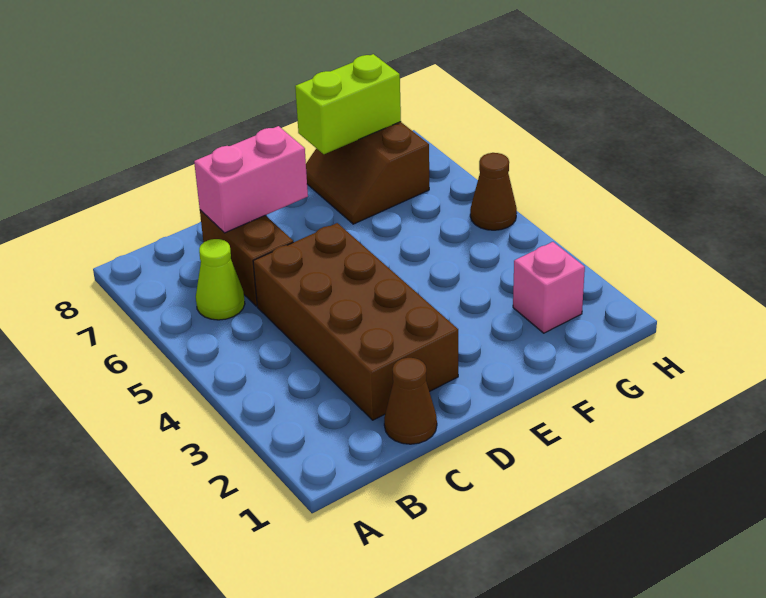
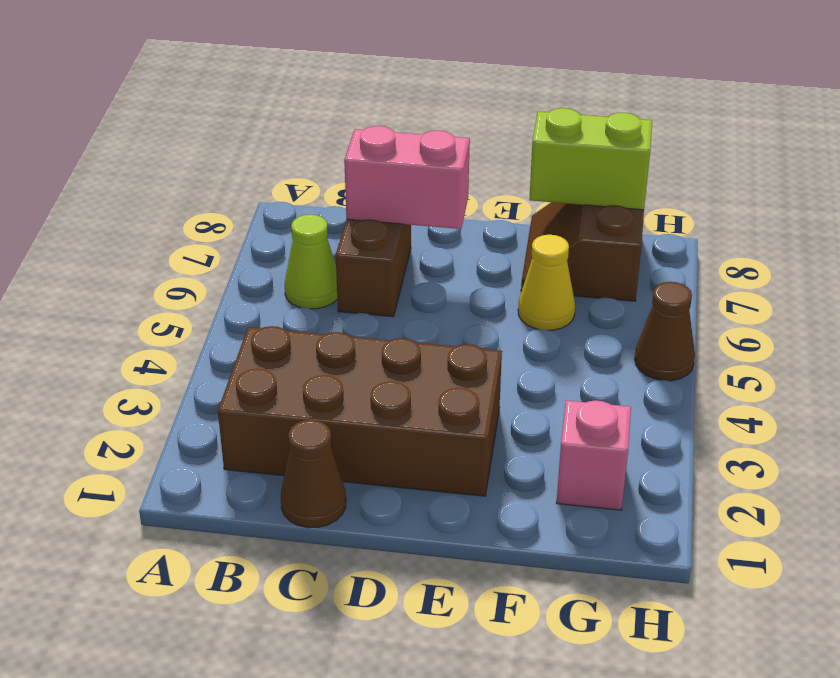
brown brick C2:D5 level 1 -> brown brick B2:E3 level 1
none -> yellow cone F6 level 1

